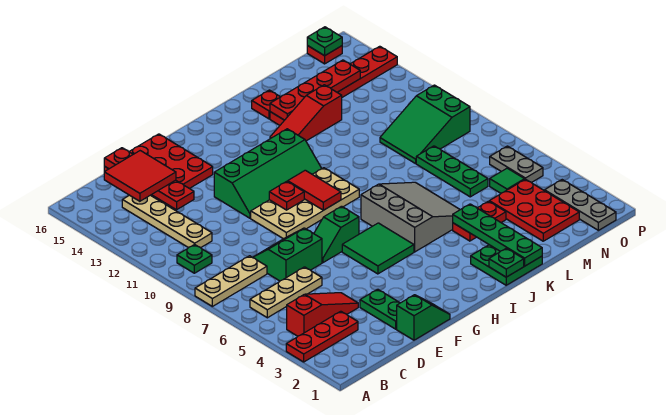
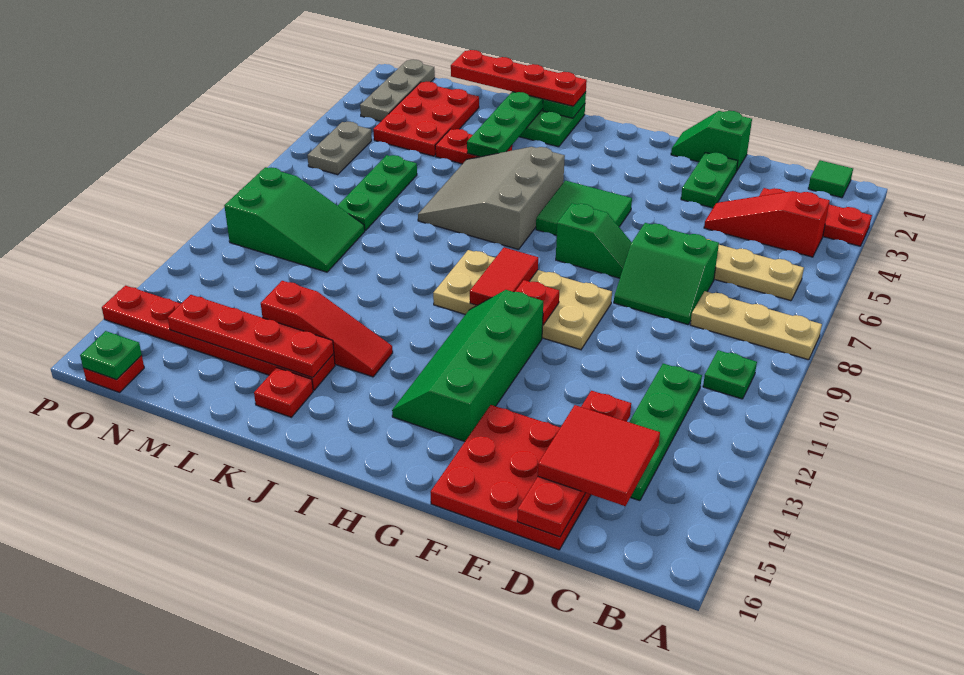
tan plate C11:C14 level 1 -> green plate C11:C14 level 1
green slope F11:I12 level 1 top 12 -> green slope G11:H14 level 1 top G
none -> red plate J1:M1 level 3
green tile N5 level 1 -> green tile B1 level 1

